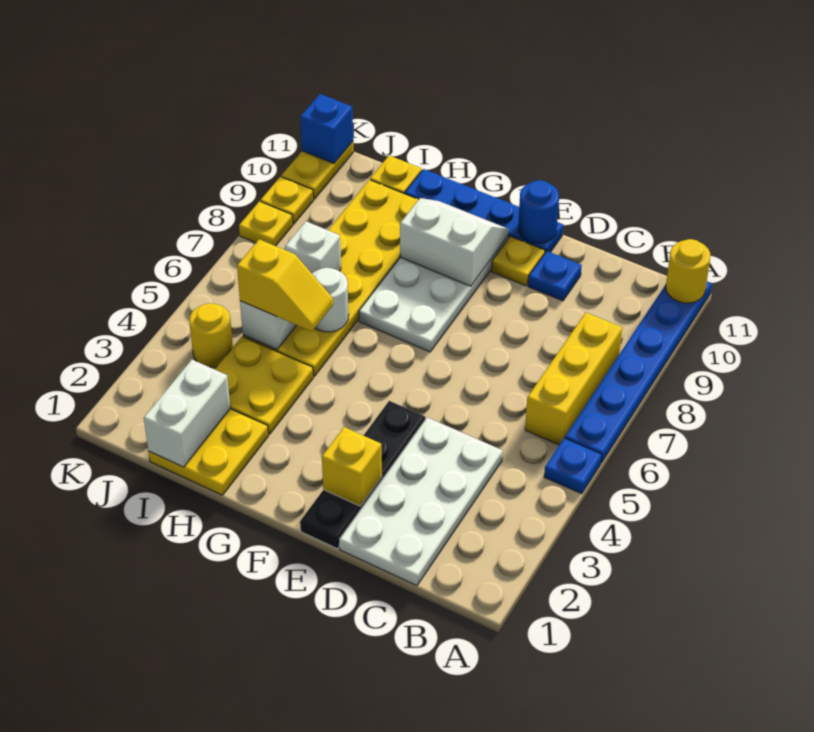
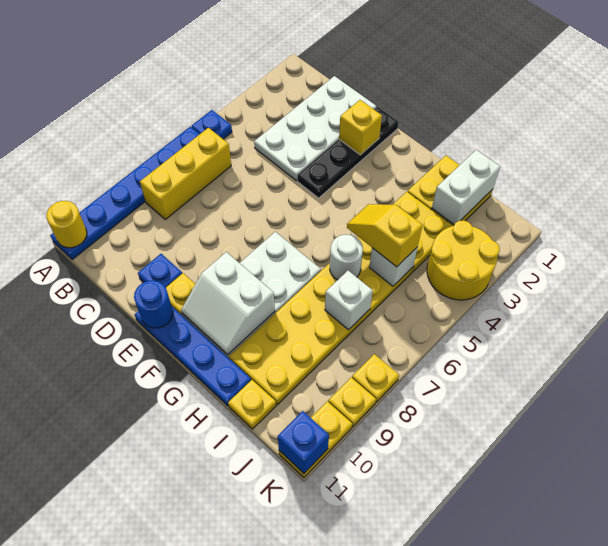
yellow round brick J4 level 1 -> yellow round brick J3:K4 level 1

